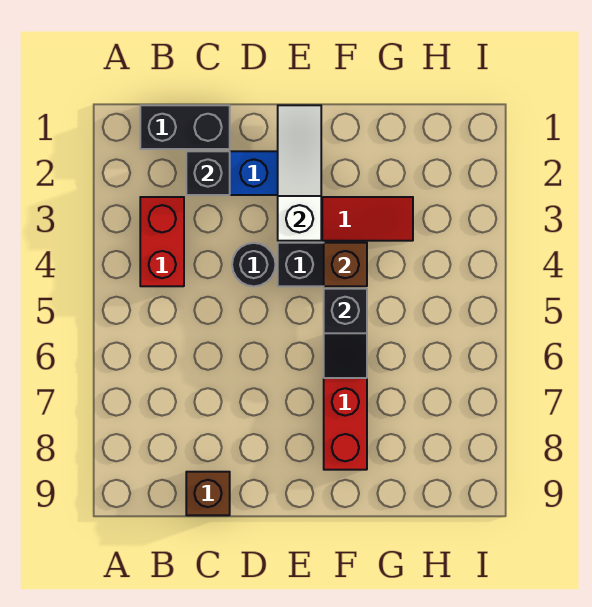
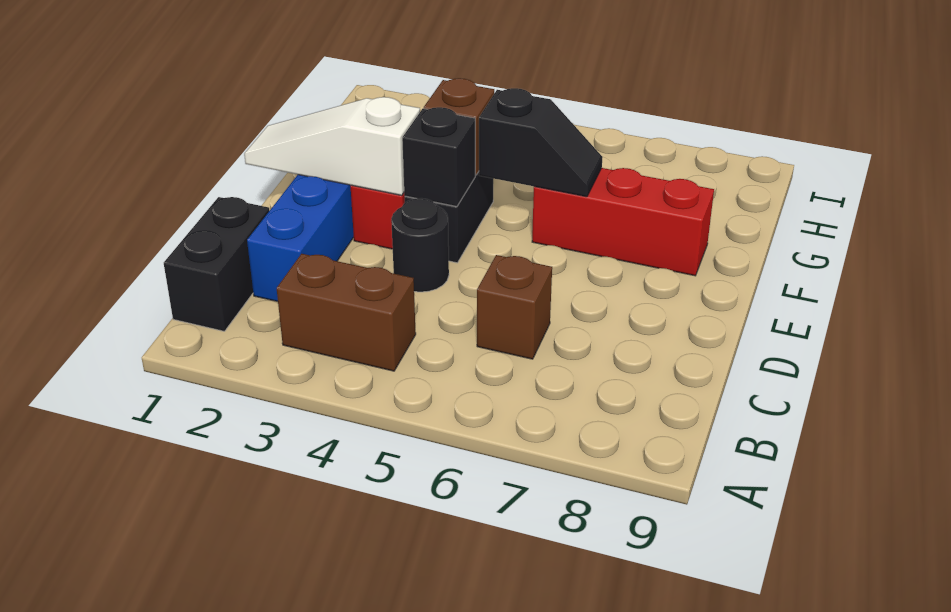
red brick B3:B4 level 1 -> brown brick B3:B4 level 1
black brick C2 level 2 -> black brick E4 level 2
brown brick C9 level 1 -> brown brick C6 level 1

